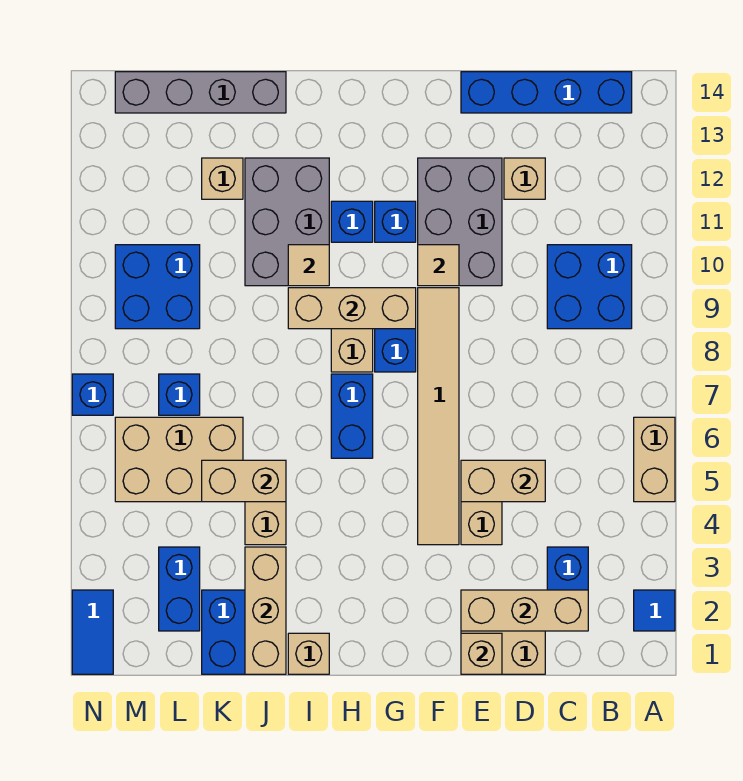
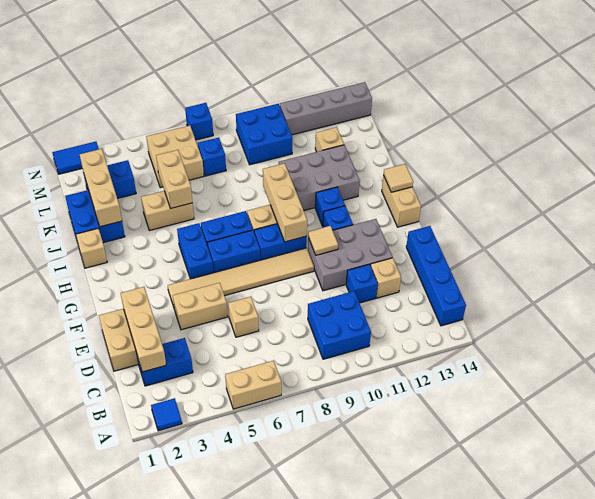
tan brick D5:E5 level 2 -> tan brick G14:H14 level 1
none -> blue brick D11 level 1
tan brick E1 level 2 -> tan brick D6 level 1
none -> blue brick G5:H5 level 1
none -> blue brick G6:G7 level 1
tan tile I10 level 2 -> tan tile H14 level 2
tan brick J1:J3 level 2 -> tan brick J2:L2 level 2
grey brick J14:M14 level 1 -> grey brick M11:M14 level 1
tan brick K5:M6 level 1 -> tan brick L5:M6 level 1

